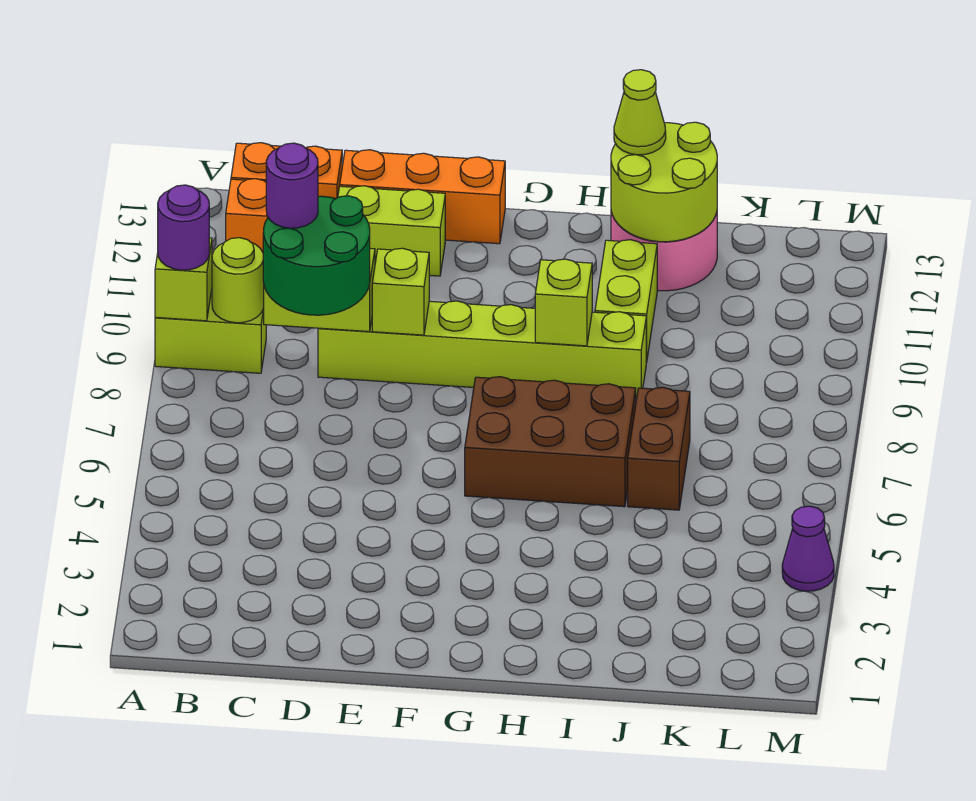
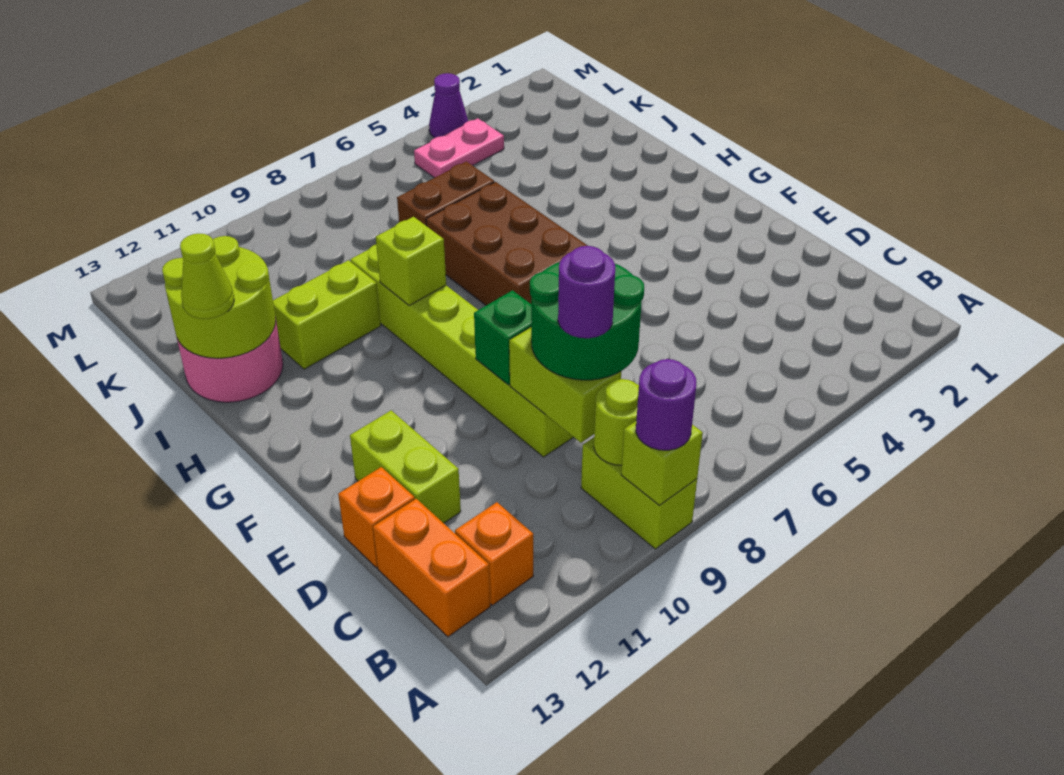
orange brick D13:F13 level 1 -> orange brick D13 level 1
lime brick E9 level 2 -> green brick E9 level 2
none -> pink plate L4:L5 level 1

